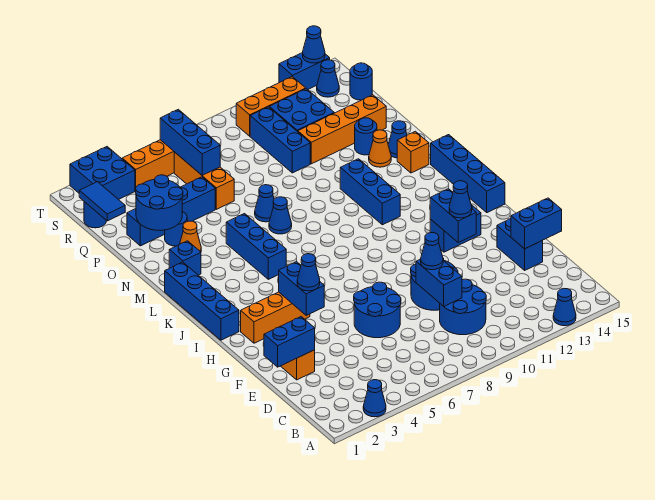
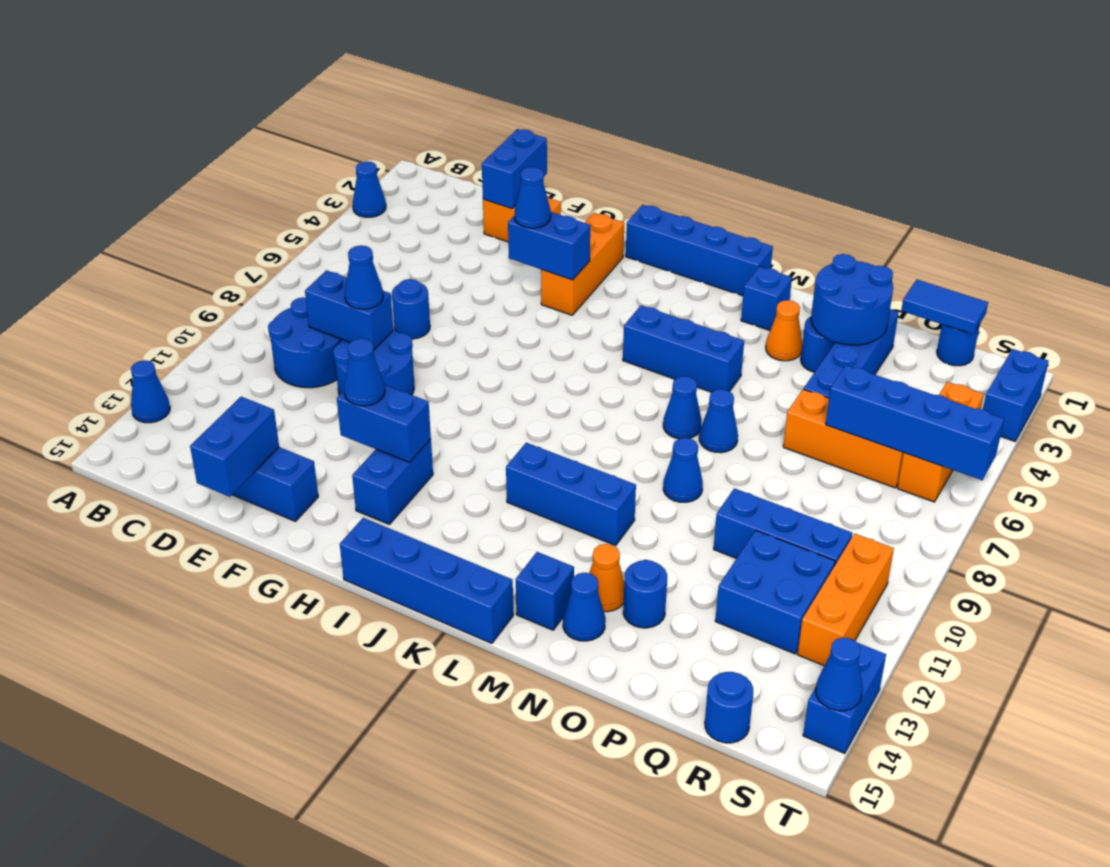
blue round brick E6:F7 level 1 -> blue round brick E7 level 1
orange brick M14 level 1 -> blue brick M14 level 1
orange brick P11:P14 level 1 -> none
blue brick Q6:S6 level 2 -> blue brick Q6:T6 level 2
blue brick S2:T3 level 1 -> blue brick T2:T3 level 1
blue cone S14 level 1 -> blue cone N9 level 1

